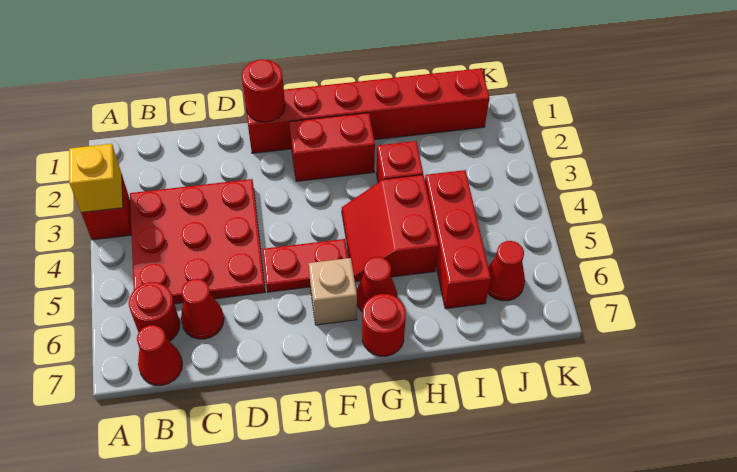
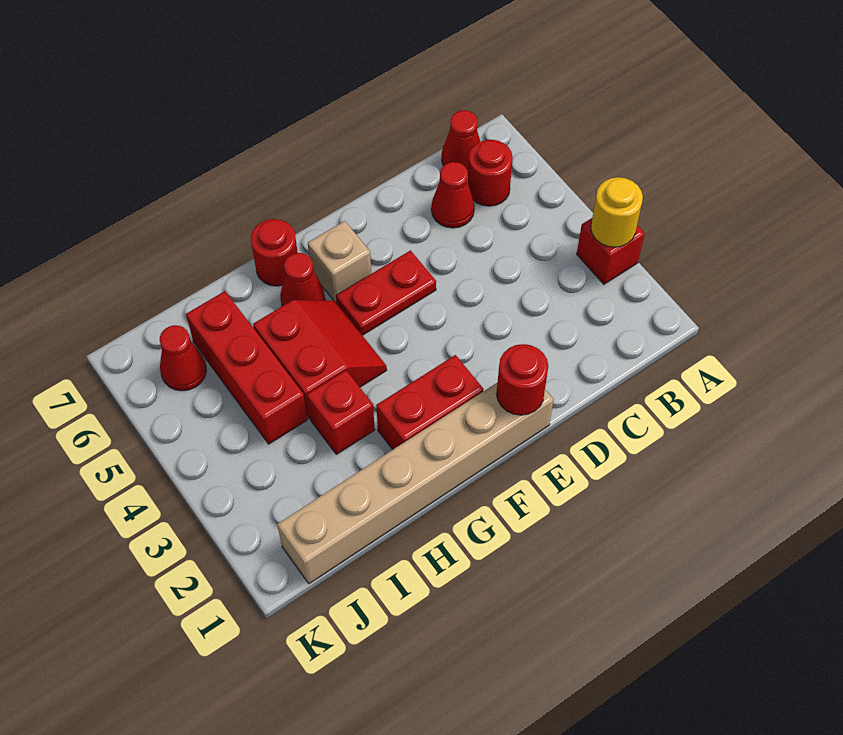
yellow brick A3 level 2 -> yellow round brick A3 level 2
red plate B3:D5 level 1 -> none
red brick E1:J1 level 1 -> tan brick E1:J1 level 1

